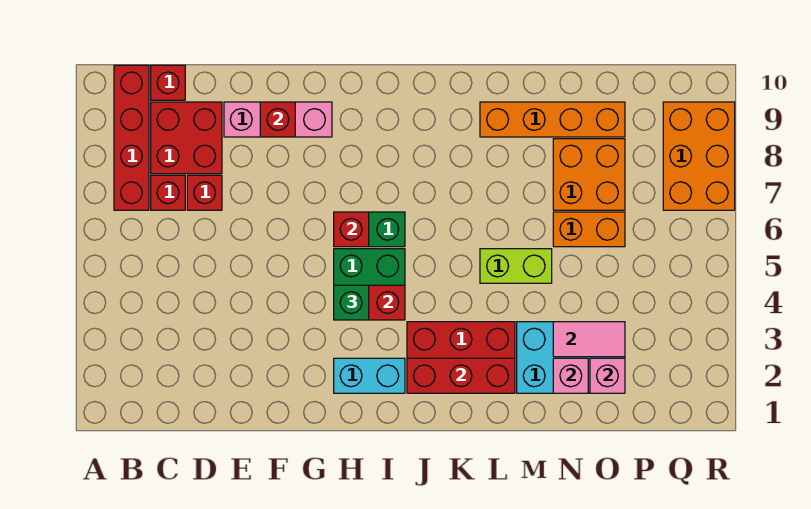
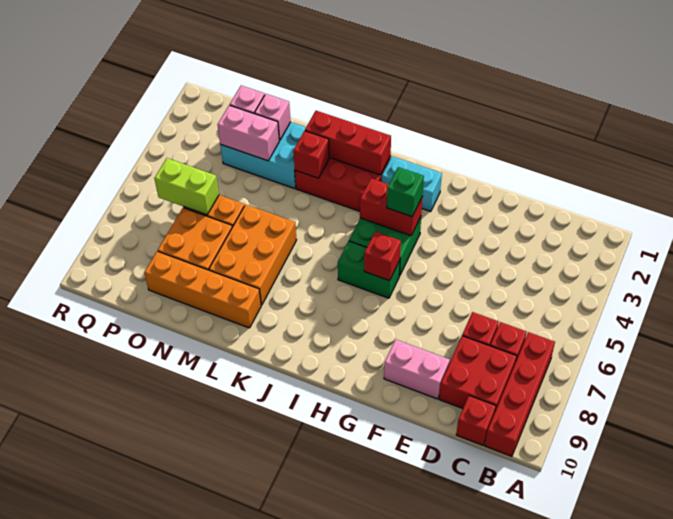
pink brick E9:G9 level 1 -> pink brick E9:F9 level 1
red brick F9 level 2 -> red brick L3 level 2
lime brick L5:M5 level 1 -> lime brick O6:P6 level 2
pink tile N3:O3 level 2 -> pink brick N3:O3 level 2
orange brick Q7:R9 level 1 -> orange brick L6:M8 level 1

